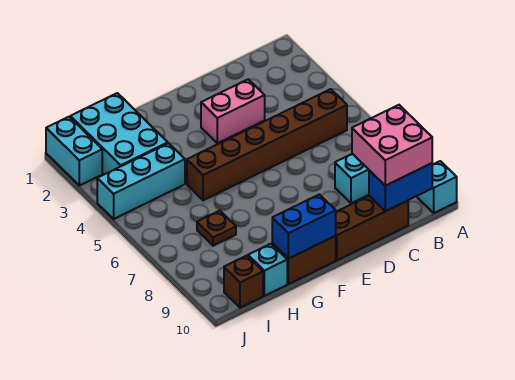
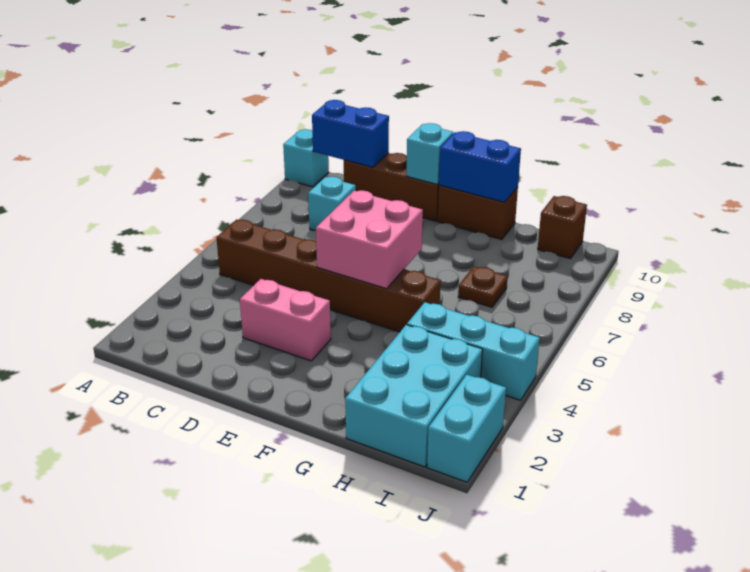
pink brick B9:C10 level 3 -> pink brick E5:F6 level 2
cyan brick H10 level 1 -> cyan brick E10 level 2

